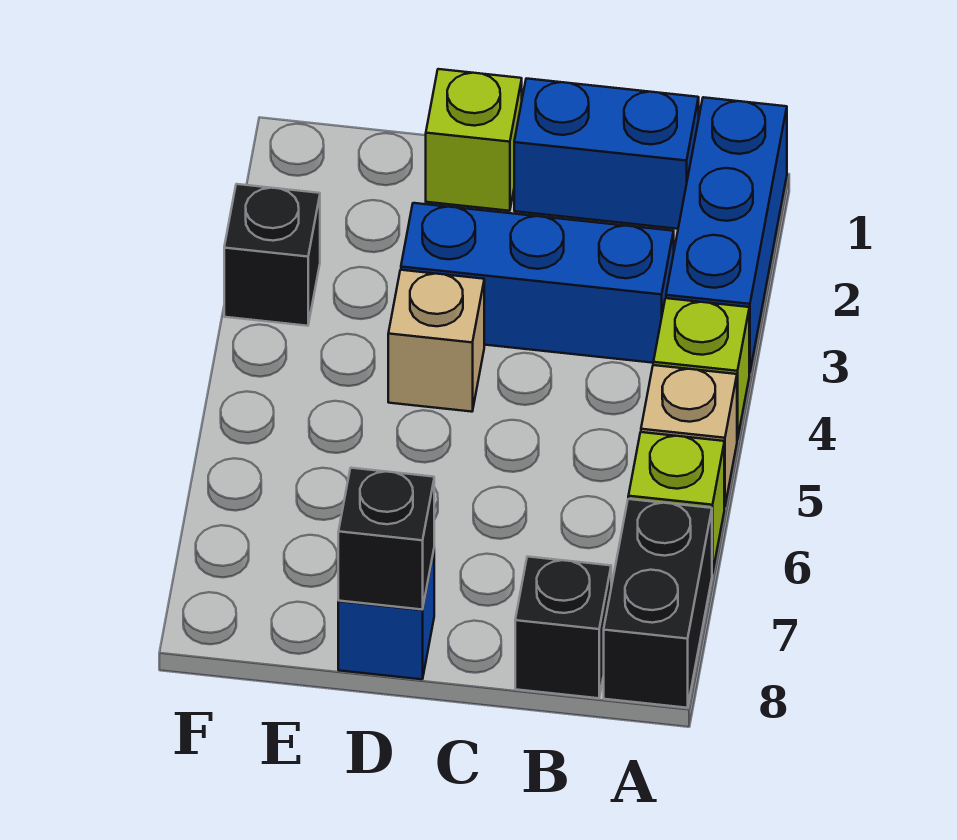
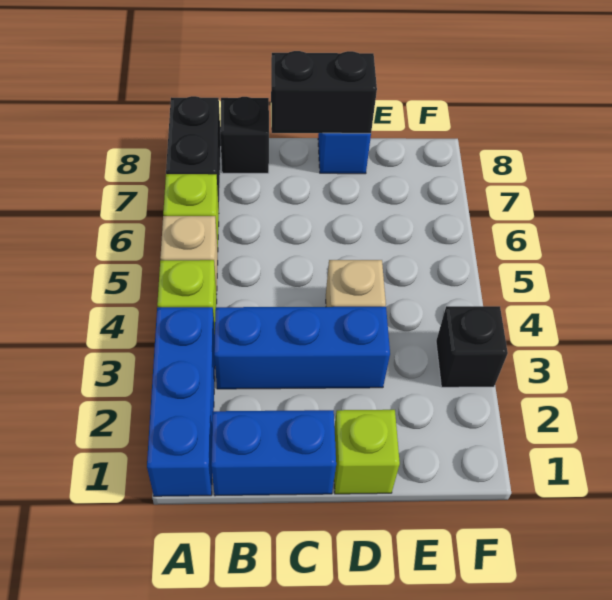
black brick D8 level 2 -> black brick C8:D8 level 2

